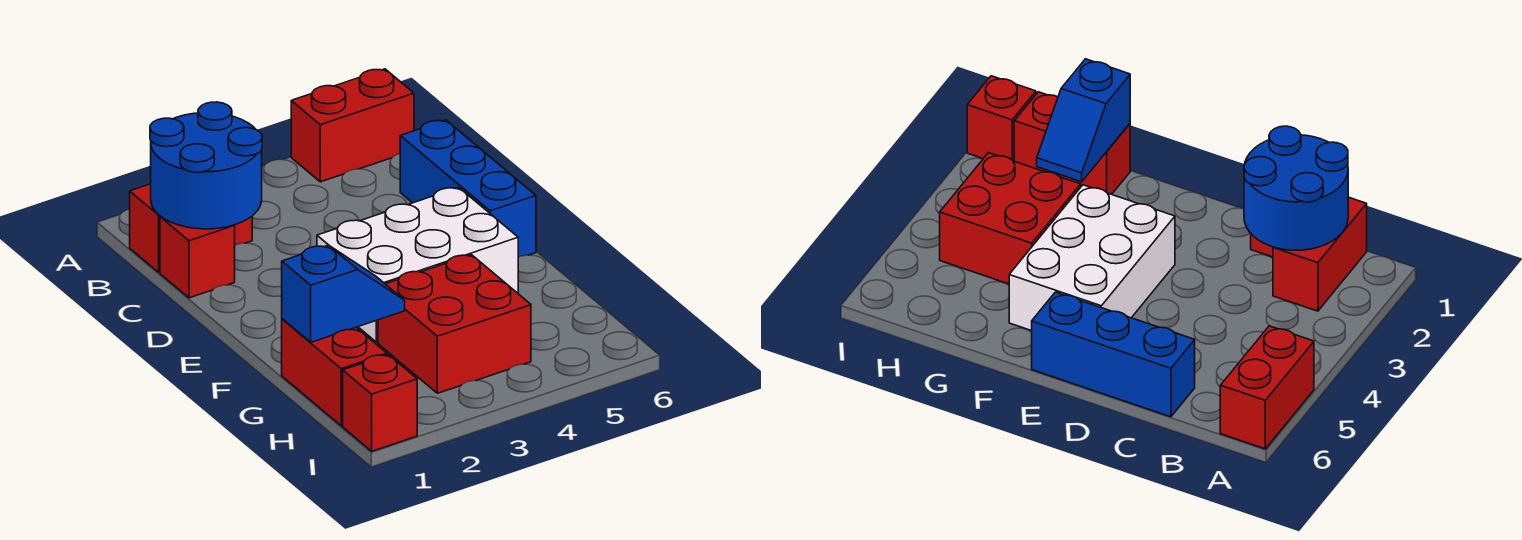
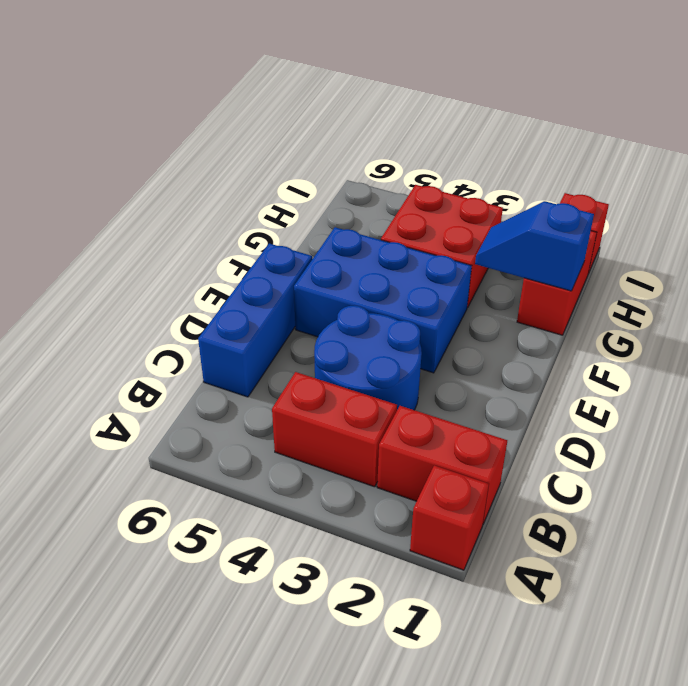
red brick A5:A6 level 1 -> red brick B3:B4 level 1
blue round brick B1:C2 level 2 -> blue round brick C3:D4 level 1
red brick C1 level 1 -> red brick A1 level 1
white brick E3:F5 level 1 -> blue brick E3:F5 level 1

